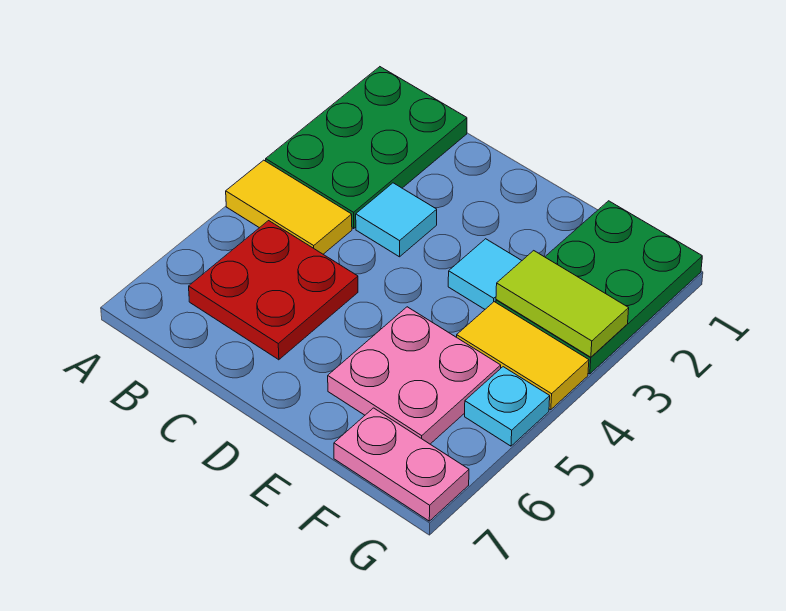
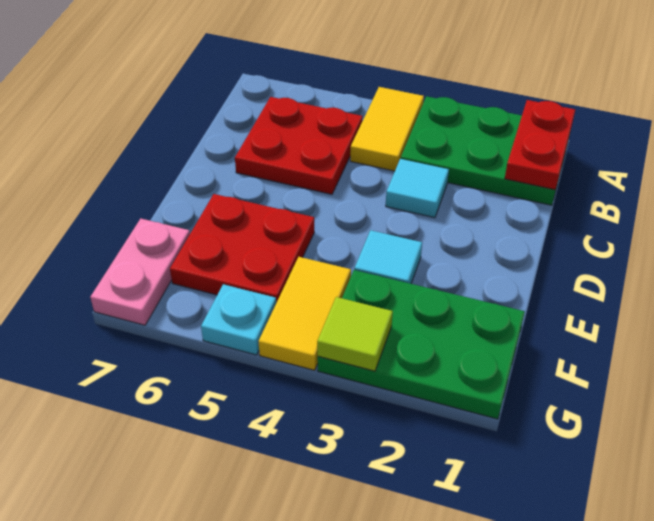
none -> red plate A1:B1 level 2
pink plate E5:F6 level 1 -> red plate E5:F6 level 1
lime tile F3:G3 level 2 -> lime tile G3 level 2

